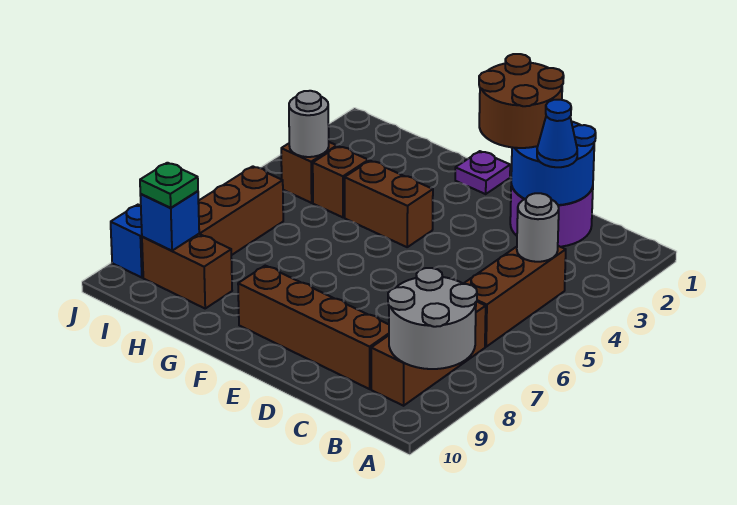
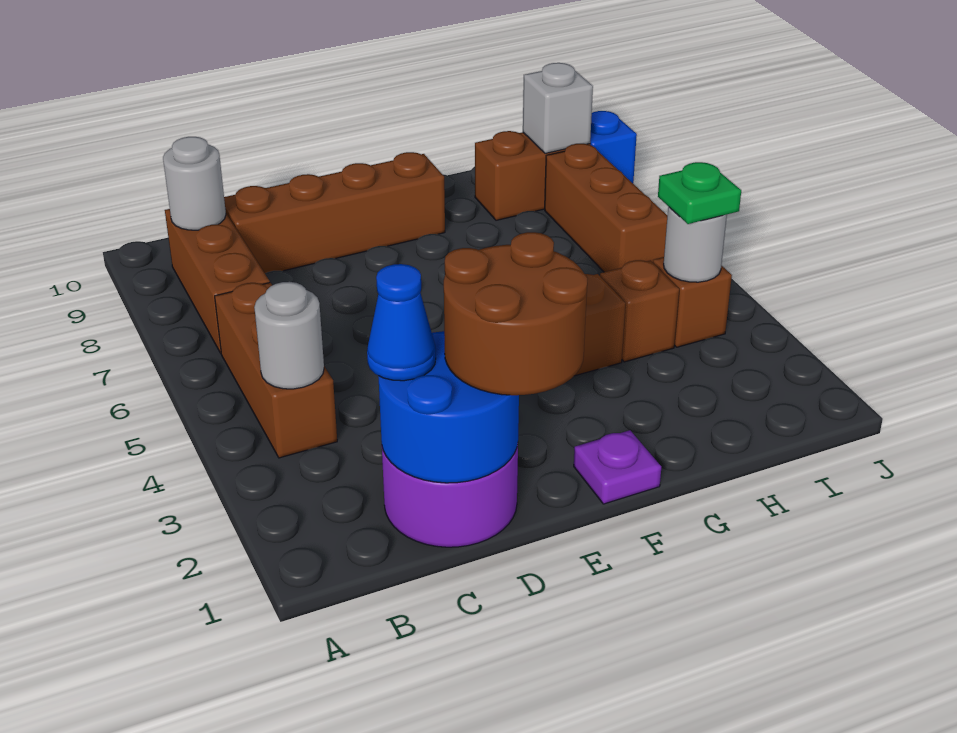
grey round brick A8:B9 level 2 -> grey round brick B9 level 2
blue brick I9 level 2 -> grey brick I9 level 2
green plate I9 level 3 -> green plate I4 level 3

